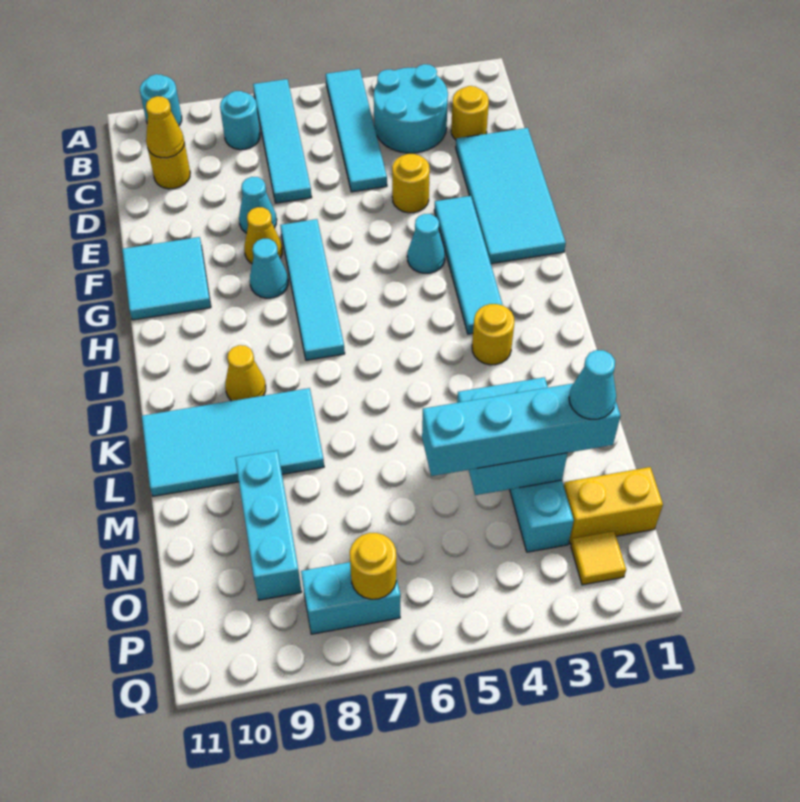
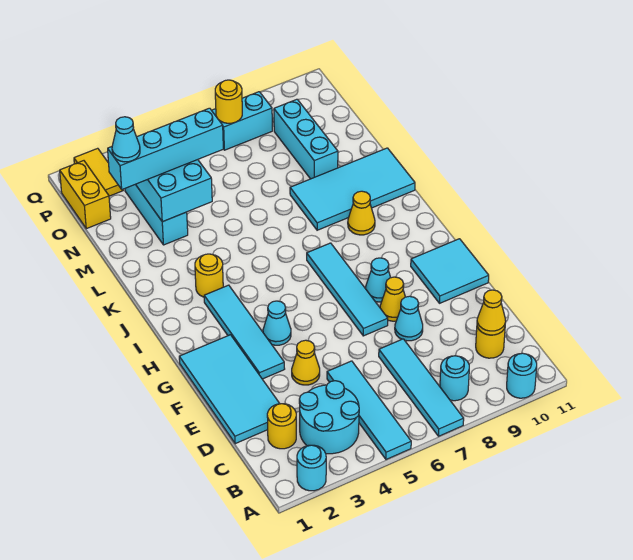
none -> cyan round brick A2 level 1
yellow round brick E4 level 1 -> yellow cone E4 level 1
yellow brick O1:O2 level 1 -> yellow brick O1:P1 level 1
yellow tile P2 level 1 -> yellow tile P2:Q2 level 1

